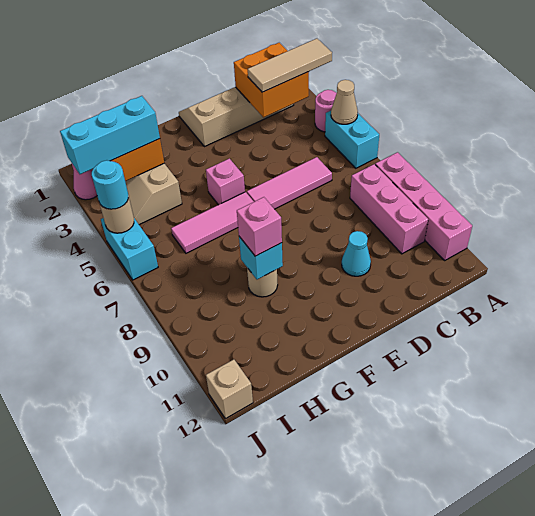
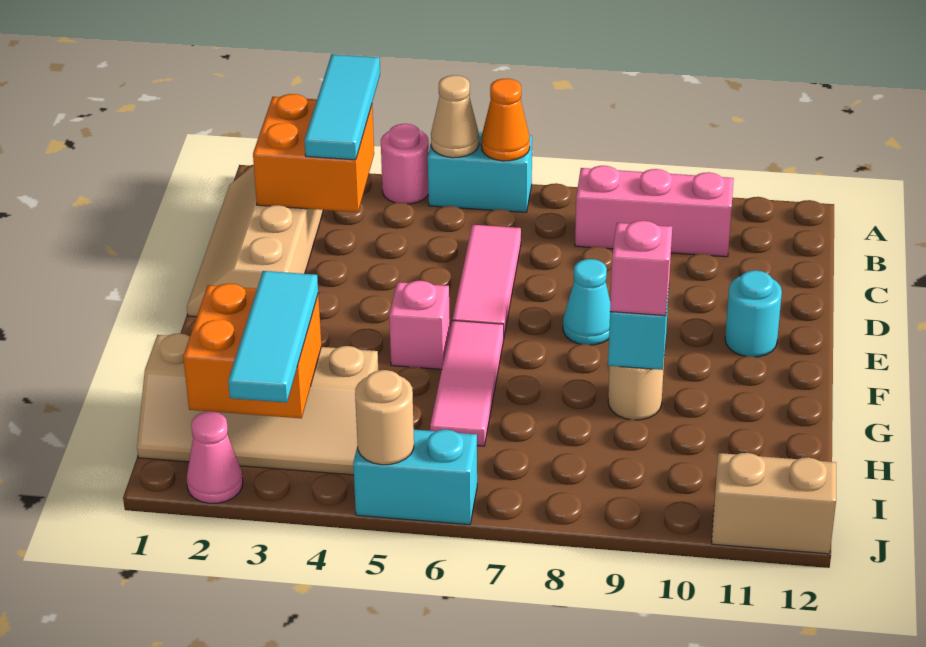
tan tile A3:C3 level 3 -> cyan tile A3:C3 level 3
none -> orange cone A6 level 2
pink brick A8:A11 level 1 -> none
cyan cone D10 level 1 -> cyan cone E8 level 1
cyan brick H3:J3 level 3 -> cyan tile H3:J3 level 3
cyan round brick J5 level 3 -> cyan round brick E11 level 1
tan brick J12 level 1 -> tan brick J11:J12 level 1

